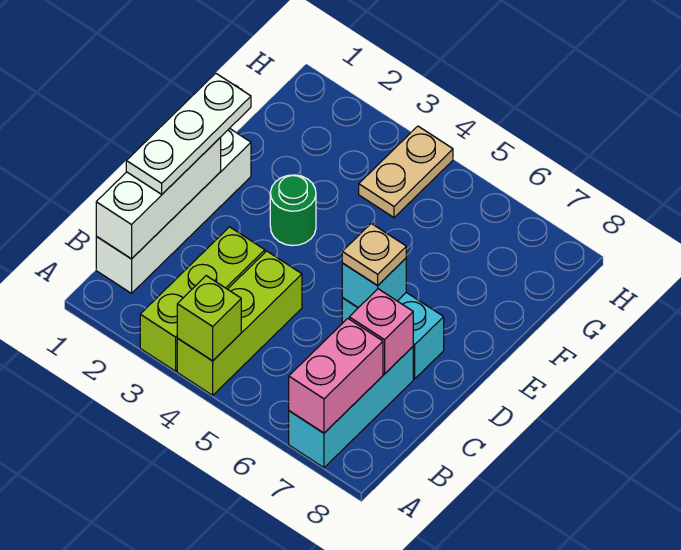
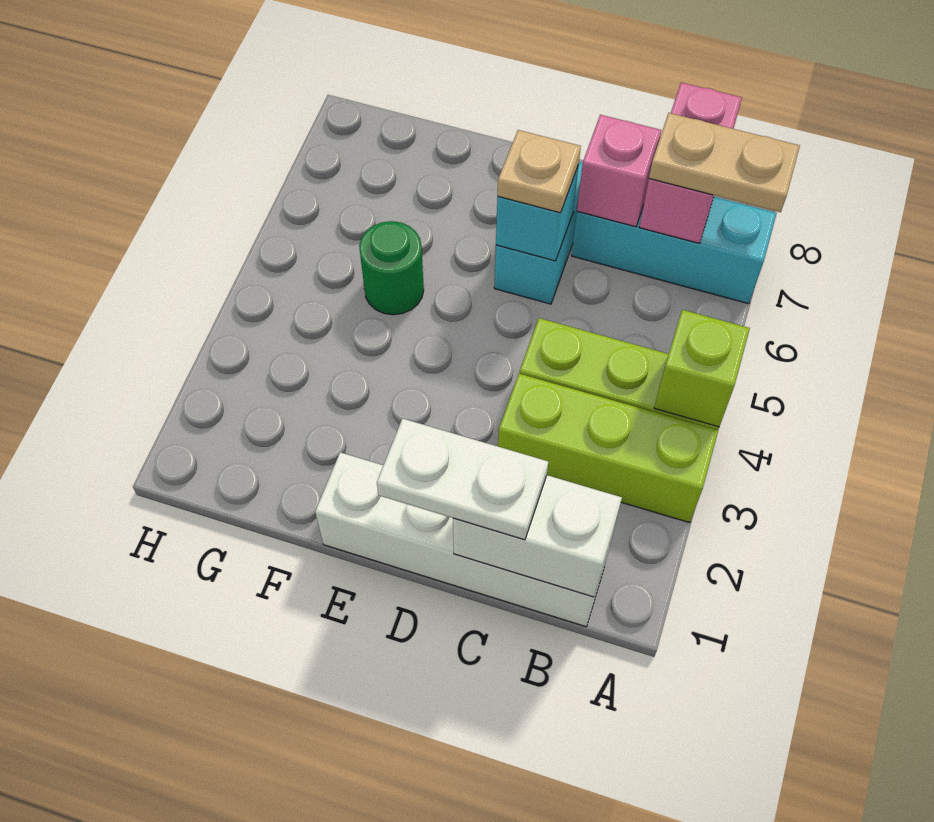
pink brick A7:B7 level 2 -> pink brick B7:B8 level 2
white brick B1:D1 level 2 -> white brick B1:C1 level 2
white plate C1:E1 level 3 -> white plate C1:D1 level 3
green round brick E3 level 1 -> green round brick F5 level 1
tan plate G4:H4 level 1 -> tan plate A7:B7 level 3

